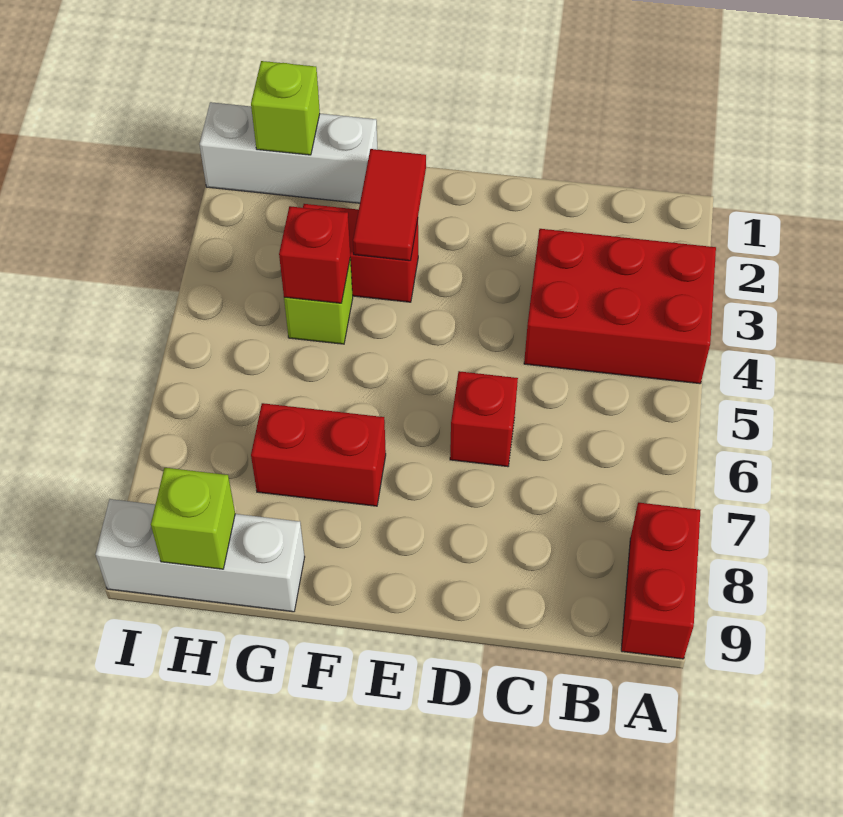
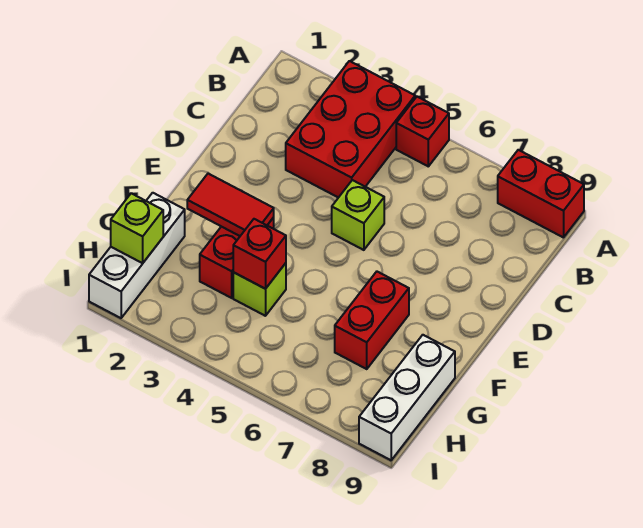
red brick D6 level 1 -> red brick A5 level 1
lime brick H9 level 2 -> lime brick D5 level 1

